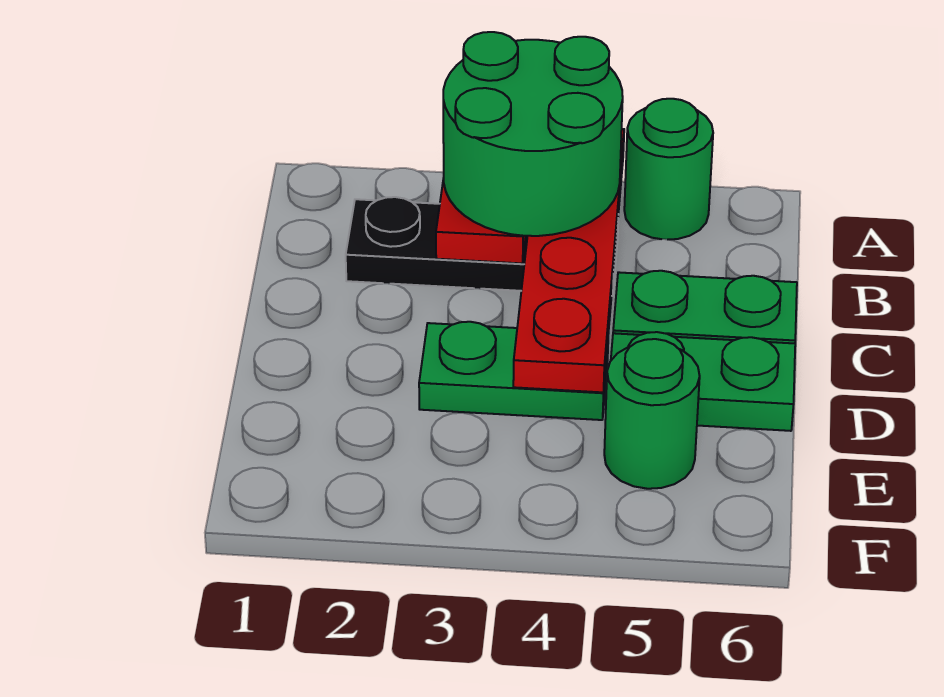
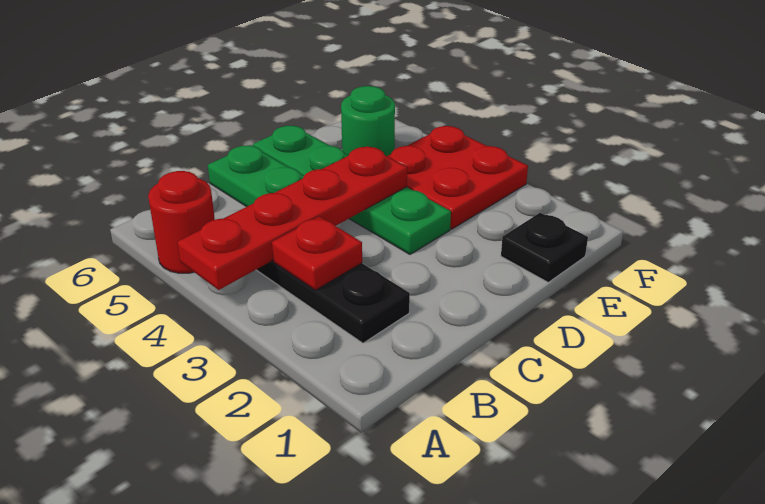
green round brick A3:B4 level 3 -> none
green round brick A5 level 1 -> red round brick A5 level 1
none -> black plate E1 level 1
none -> red plate E3:F4 level 1

